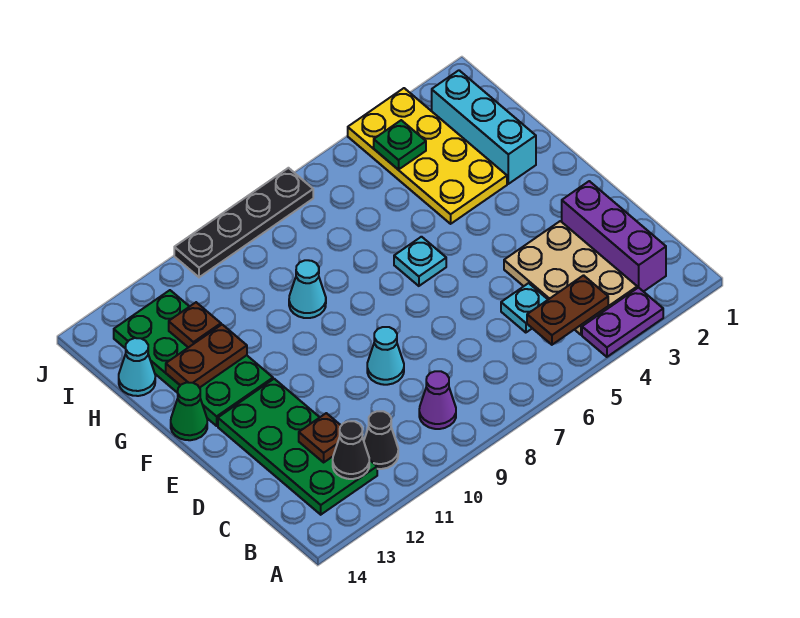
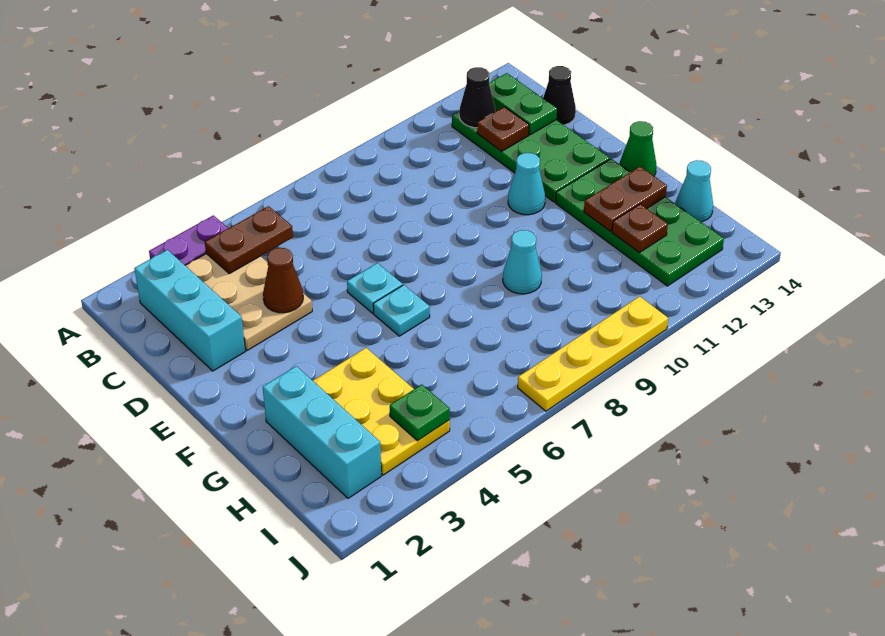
purple brick B2:D2 level 1 -> cyan brick B2:D2 level 1
purple cone B9 level 1 -> none
black cone B11 level 1 -> black cone C14 level 1
none -> green plate B13:C13 level 2
cyan plate C5 level 1 -> cyan plate E6 level 1
none -> brown cone D4 level 2
cyan cone D9 level 1 -> cyan cone E11 level 1
yellow plate G3:J4 level 1 -> yellow plate G3:I4 level 1
black plate J7:J10 level 1 -> yellow plate J7:J10 level 1

